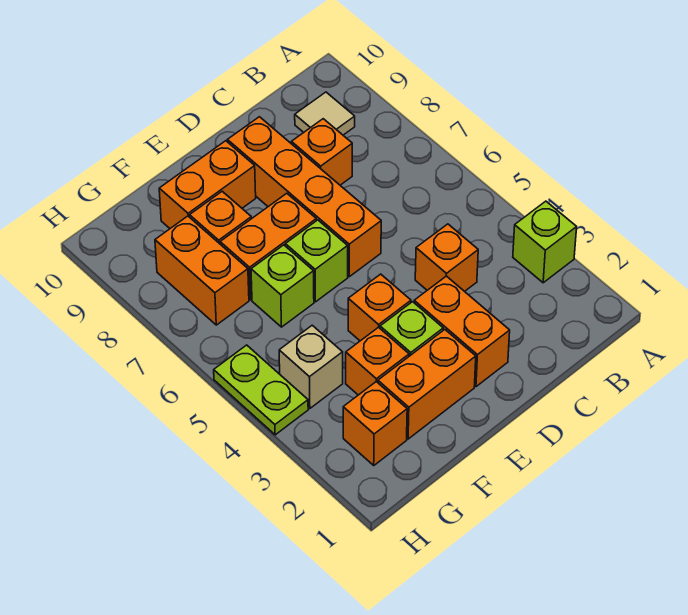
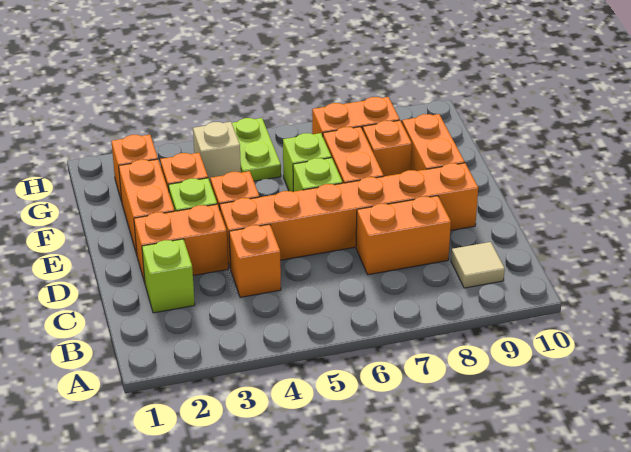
lime brick A3 level 1 -> lime brick C2 level 1
orange brick C8 level 1 -> orange brick C7:C8 level 1
orange brick D6:D9 level 1 -> orange brick D4:D9 level 1
lime plate H4:H5 level 1 -> lime plate G5:H5 level 1

